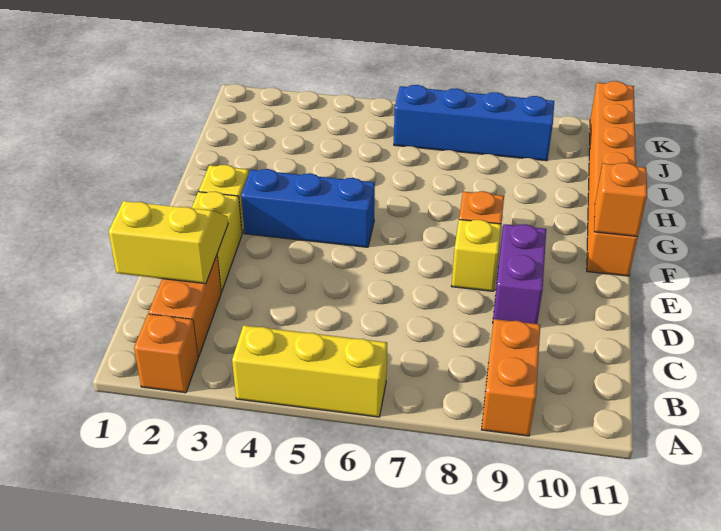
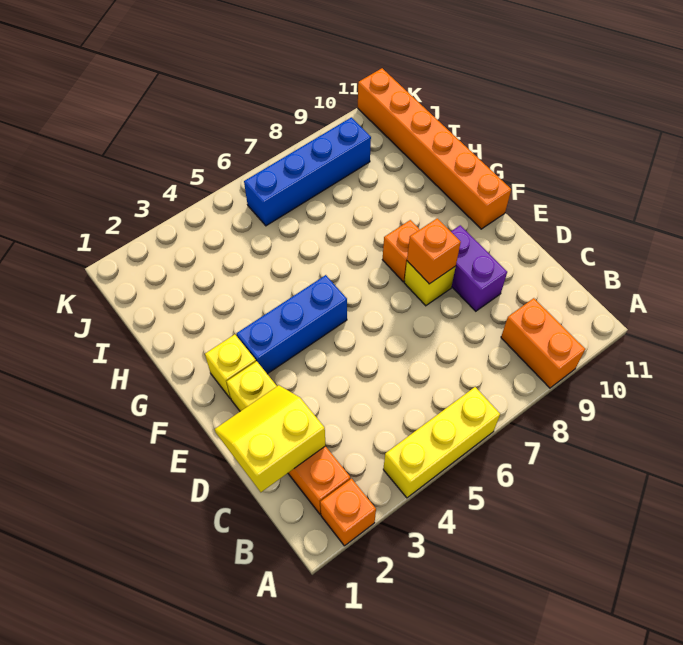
orange brick F11 level 2 -> orange brick E8 level 2

